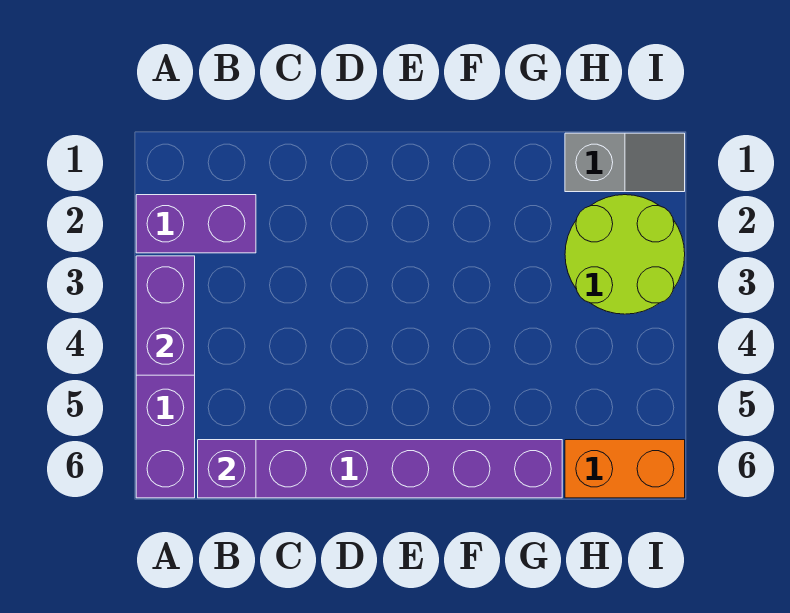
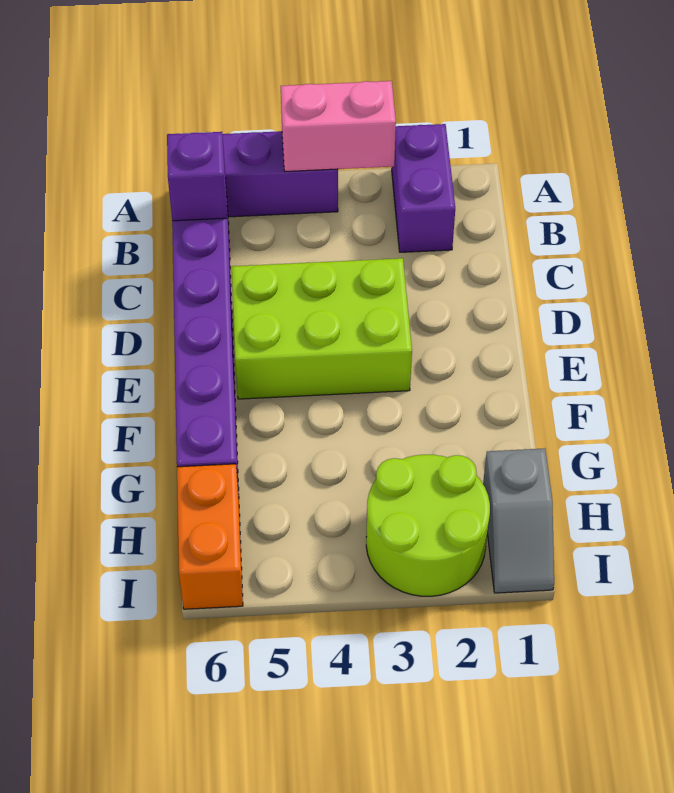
purple brick A3:A4 level 2 -> pink brick A3:A4 level 2
none -> lime brick D3:E5 level 1

